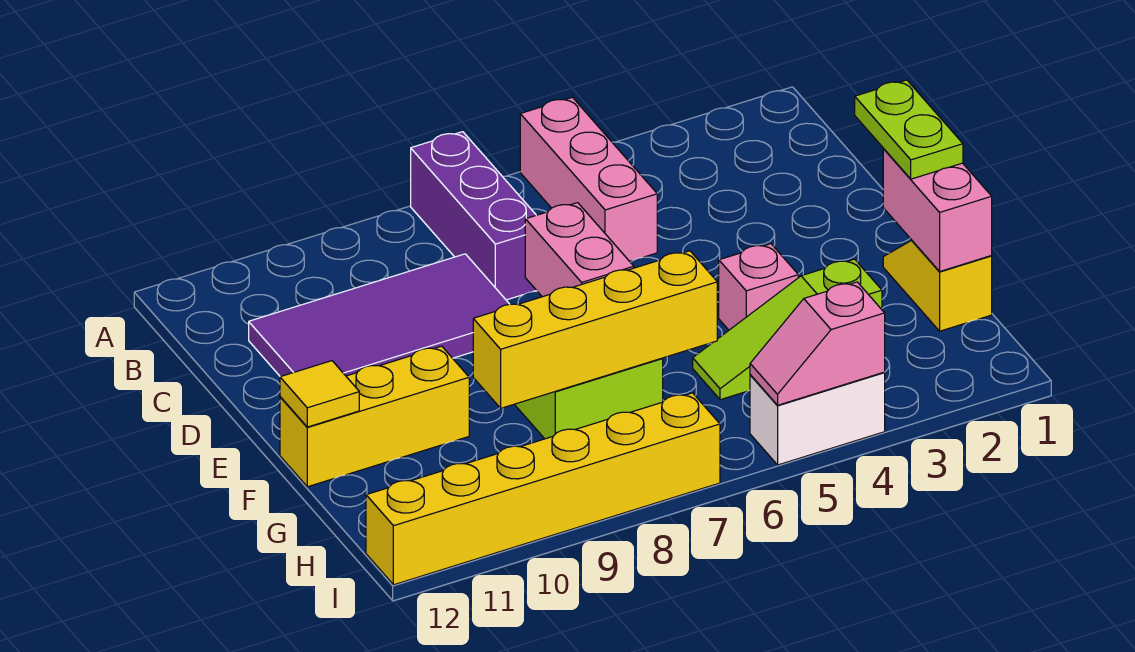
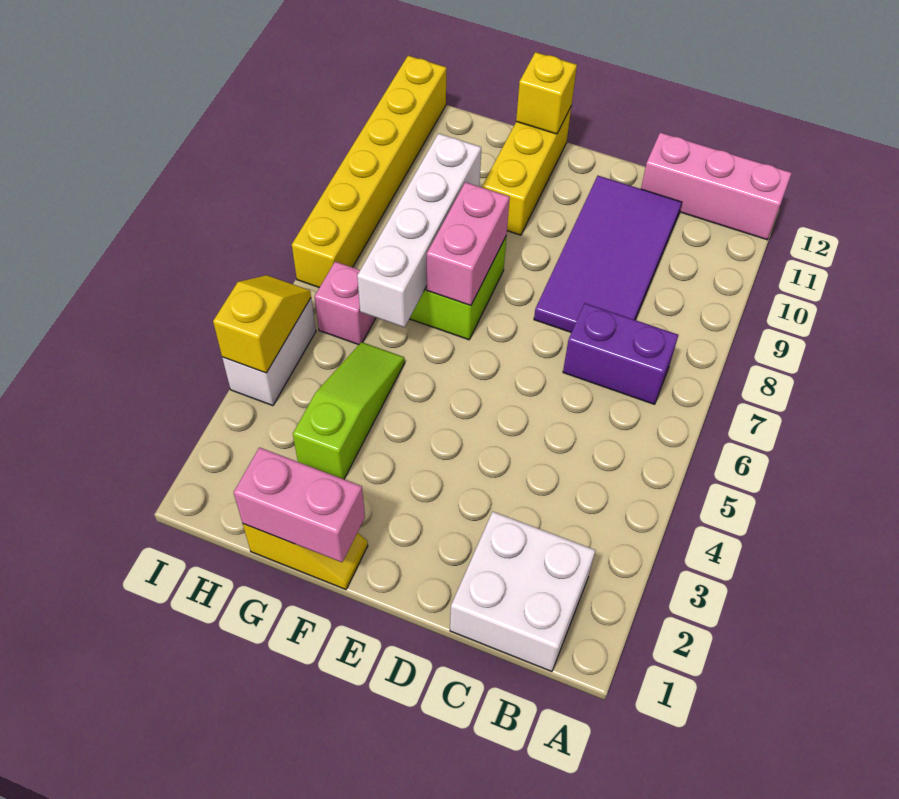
pink brick A5:C5 level 1 -> pink brick A12:C12 level 1
purple brick A7:C7 level 1 -> purple brick B7:C7 level 1
none -> white brick B1:C2 level 1
lime plate E1:F1 level 3 -> none
pink brick E7:F7 level 2 -> pink brick F7:F8 level 2
pink brick F4 level 1 -> pink brick H6 level 1
yellow tile F12 level 2 -> yellow brick F12 level 2
yellow brick G6:G9 level 2 -> white brick G6:G9 level 2
pink slope I4:I5 level 2 top 4 -> yellow slope I4:I5 level 2 top 4

